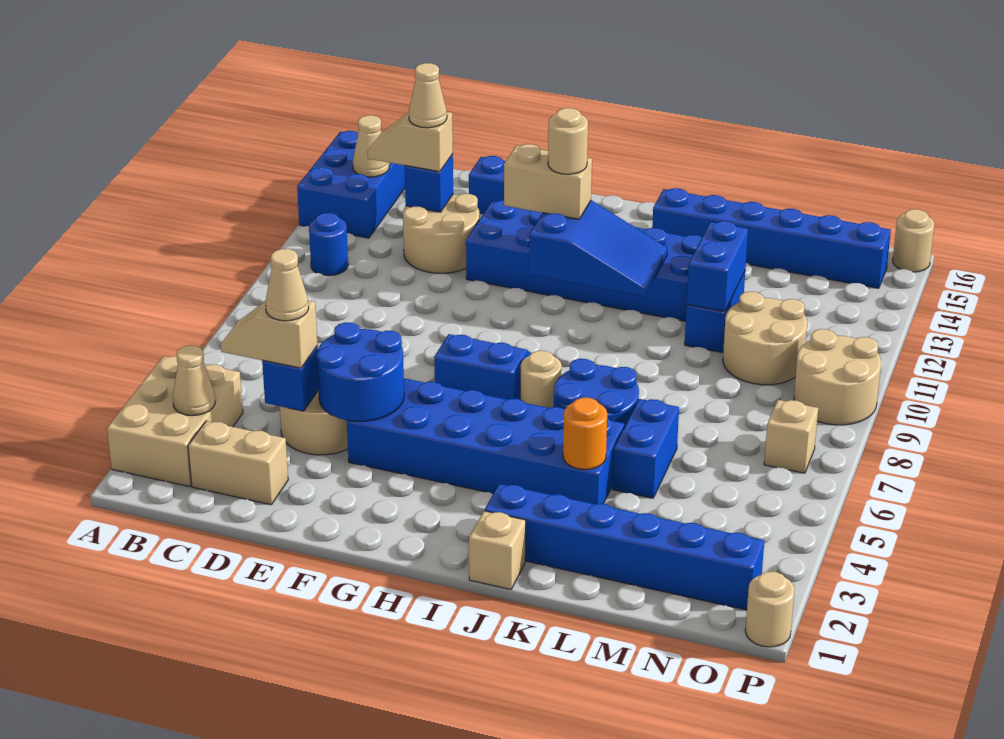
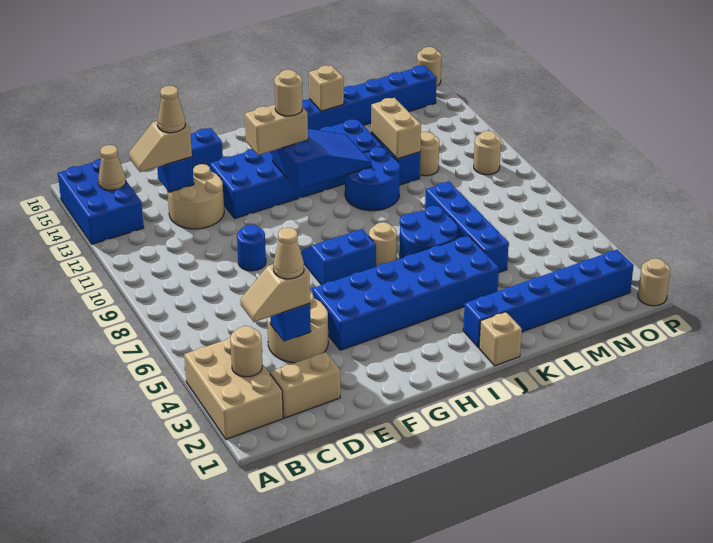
tan cone B3 level 2 -> tan round brick B3 level 2
blue round brick B11 level 1 -> blue round brick E9 level 1
blue round brick E4:F5 level 2 -> blue round brick J10:K11 level 1
orange round brick K4 level 2 -> none
blue brick L5:L6 level 1 -> blue brick L5:L8 level 1
blue brick L11:L12 level 2 -> tan brick L11:L12 level 2
tan round brick M10:N11 level 1 -> tan round brick M11 level 1
tan brick O7 level 1 -> tan brick K15 level 2
tan round brick O9:P10 level 1 -> tan round brick O10 level 1

